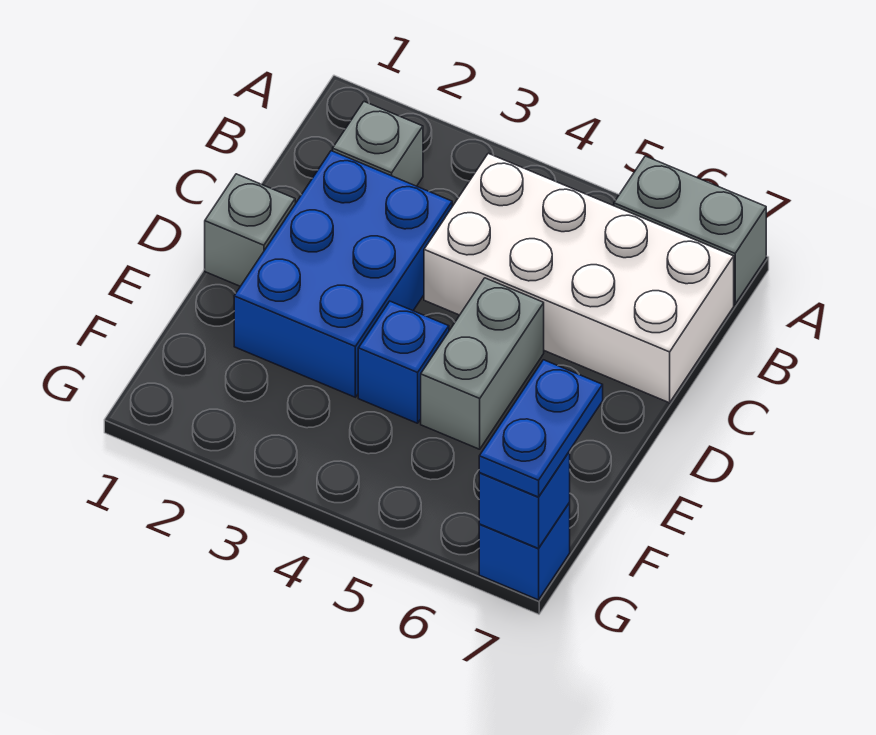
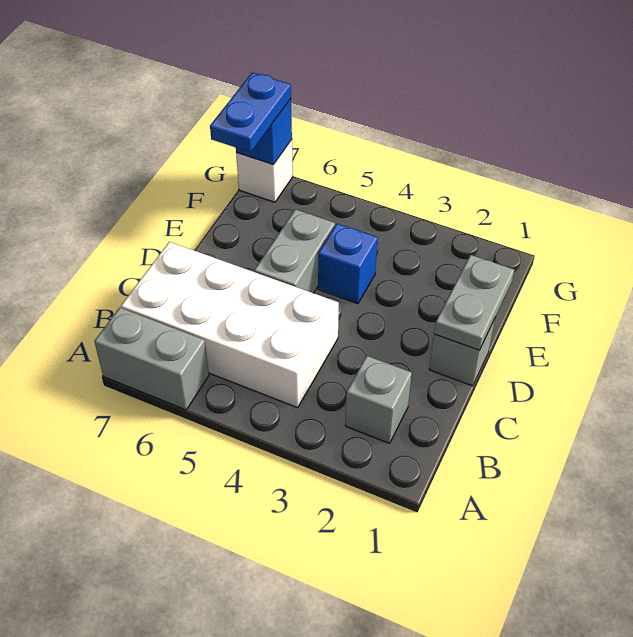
blue brick C2:E3 level 1 -> none
none -> grey plate D1:E1 level 2
blue brick G7 level 1 -> white brick G7 level 1

